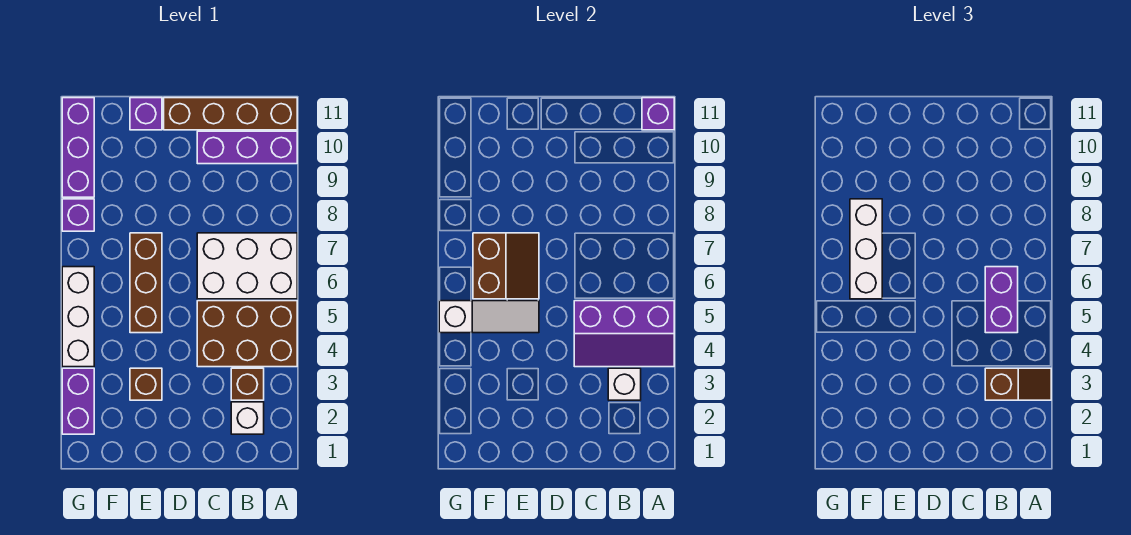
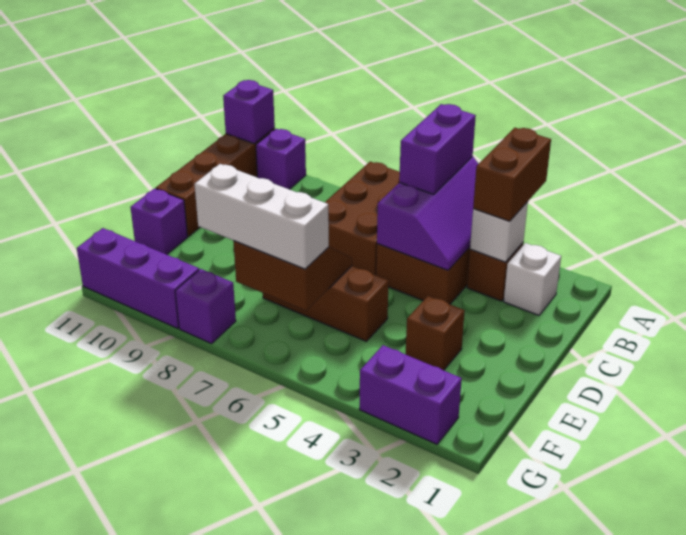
brown slope A3:B3 level 3 top B -> brown brick A3:B3 level 3
white brick A6:C7 level 1 -> brown brick A6:C7 level 1
purple brick A10:C10 level 1 -> purple brick A10 level 1
purple brick B5:B6 level 3 -> purple brick A5:B5 level 3
white slope E5:G5 level 2 top G -> none
white brick G4:G6 level 1 -> none

